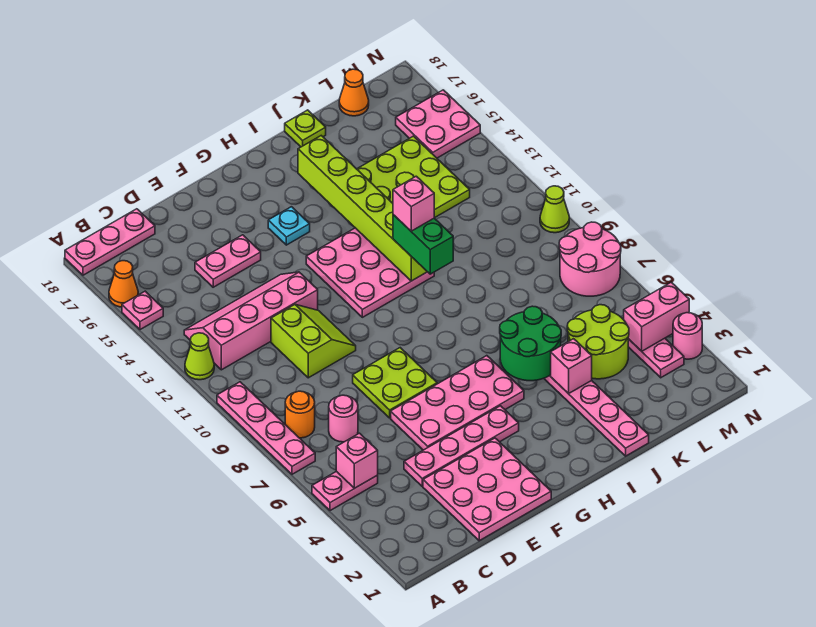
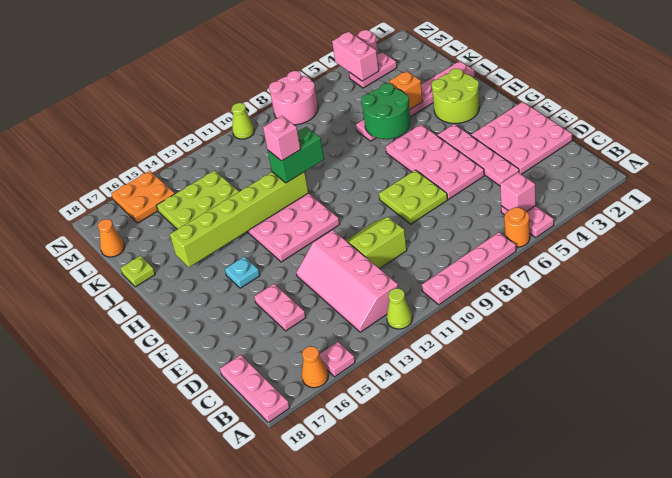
orange round brick B8 level 1 -> orange round brick A6 level 1
pink round brick C7 level 1 -> none
pink brick J4 level 2 -> orange brick J4 level 2
lime round brick K4:L5 level 1 -> lime round brick H2:I3 level 1
pink plate M15:N16 level 1 -> orange plate M15:N16 level 1

